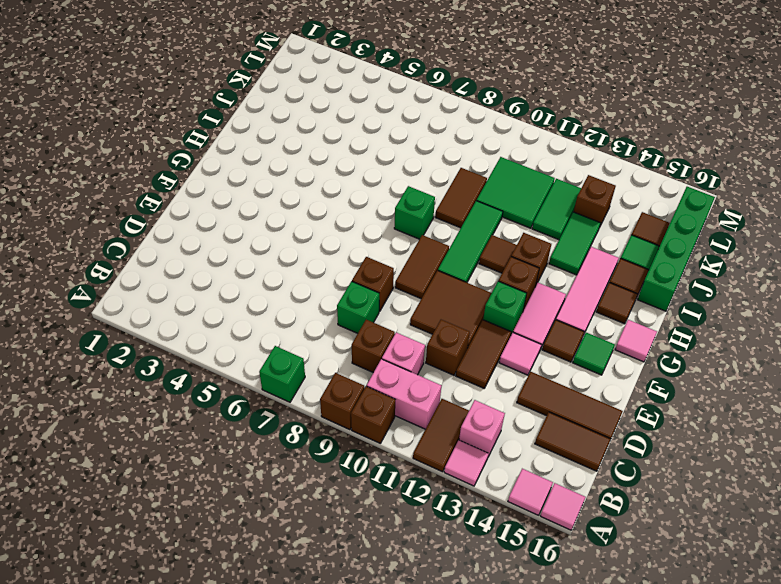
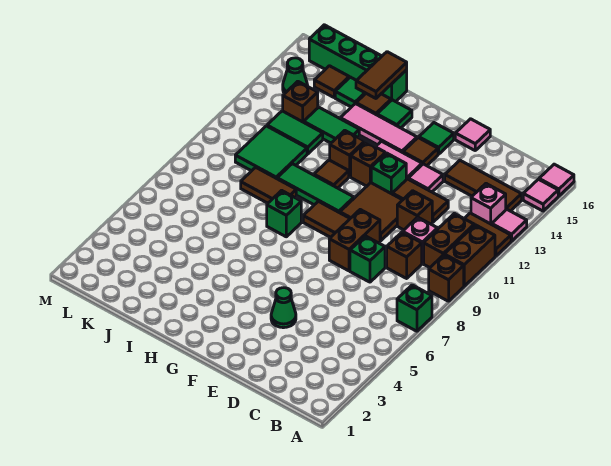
brown brick A10 level 1 -> brown brick A10:A11 level 1
pink brick B10:B11 level 1 -> brown brick B10:B11 level 1
brown tile C15:C16 level 1 -> brown tile I15:I16 level 2
brown tile D14:D16 level 1 -> brown tile B14:D14 level 1
none -> green cone E4 level 1
brown brick E8 level 1 -> brown brick E8:E9 level 1
pink tile G16 level 1 -> pink tile E16 level 1
brown tile H15 level 1 -> green tile H15 level 1
none -> green cone L14 level 1

